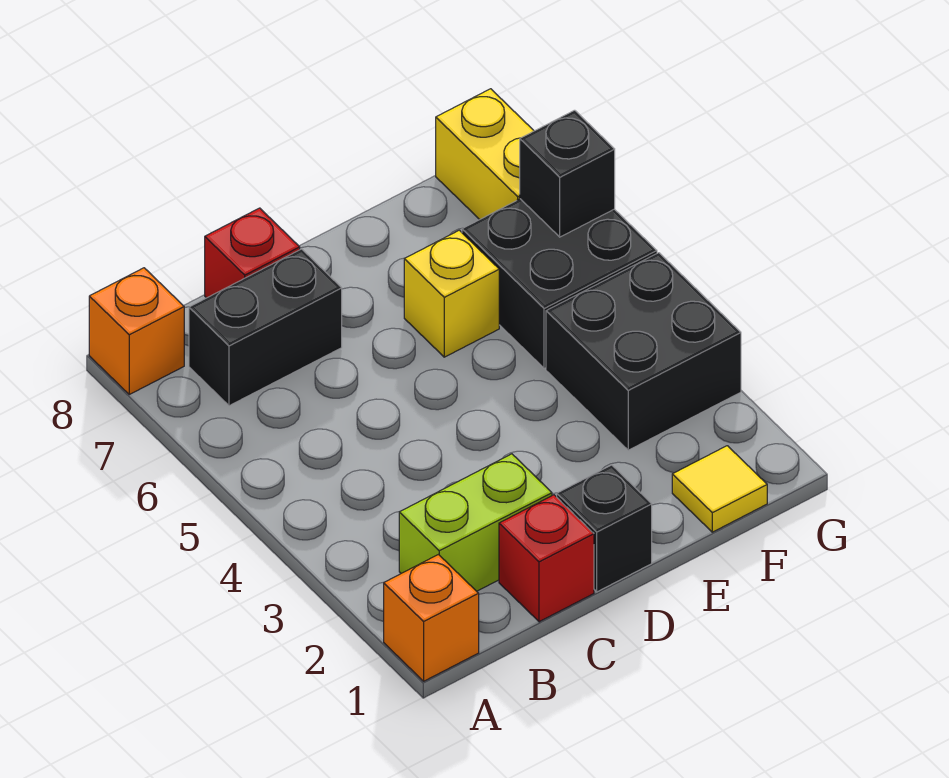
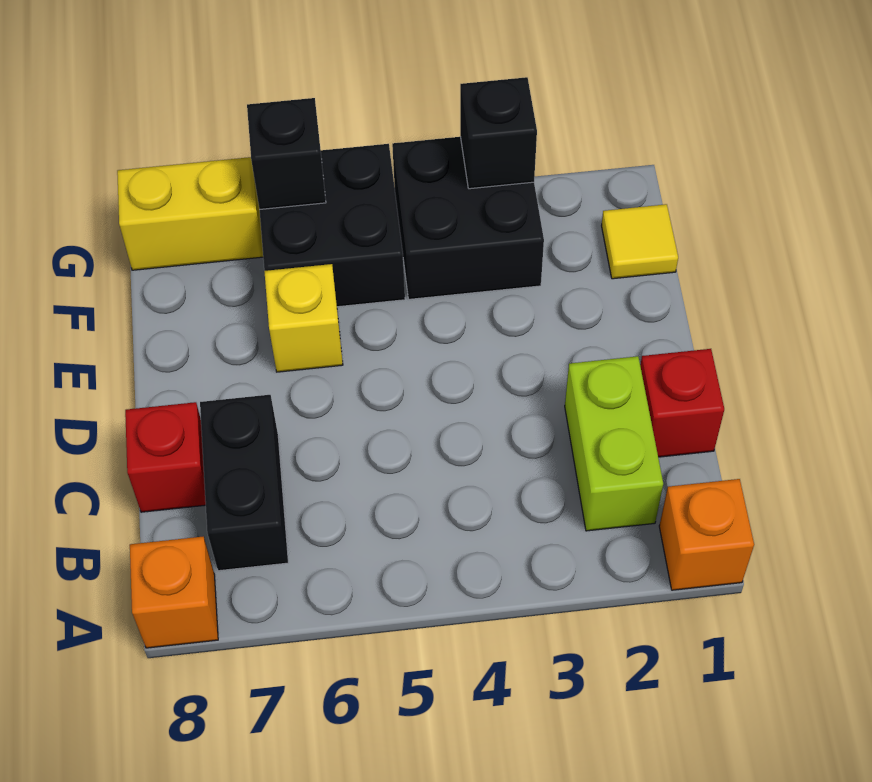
black brick D1 level 1 -> black brick G3 level 2

